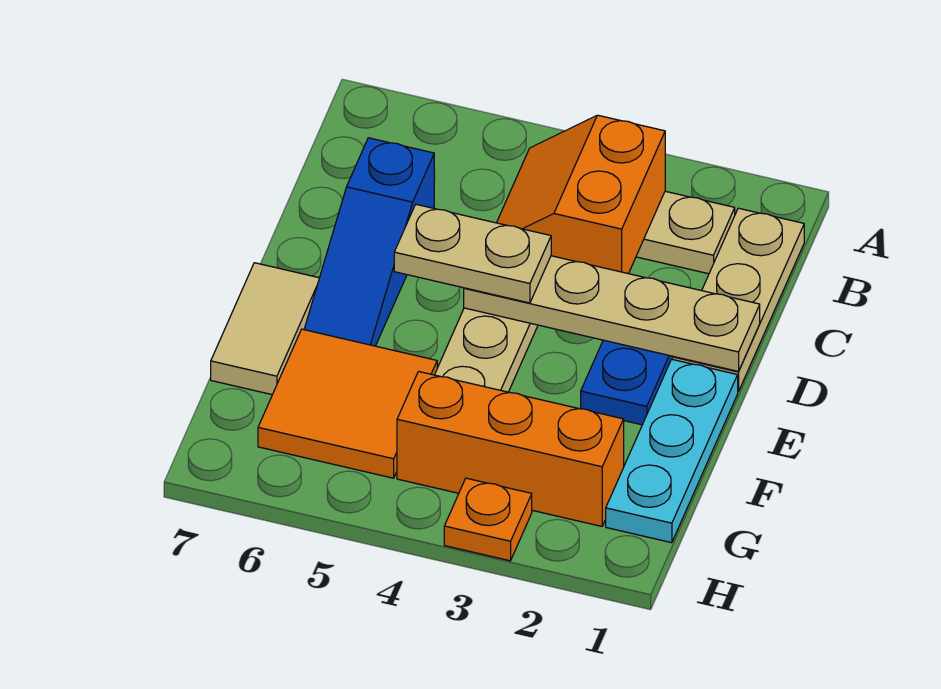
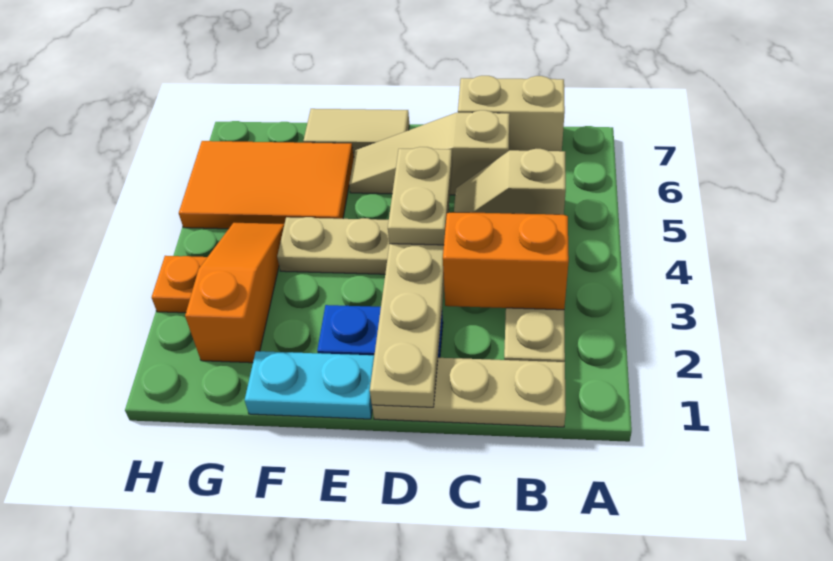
none -> tan slope B5:C5 level 1 top B
none -> tan brick B7:C7 level 1
blue slope C6:E6 level 1 top C -> tan slope C6:E6 level 1 top C
cyan plate E1:G1 level 1 -> cyan plate E1:F1 level 1
orange tile F5:G6 level 1 -> orange tile F5:H6 level 1
orange brick G2:G4 level 1 -> orange slope G2:G4 level 1 top 2

